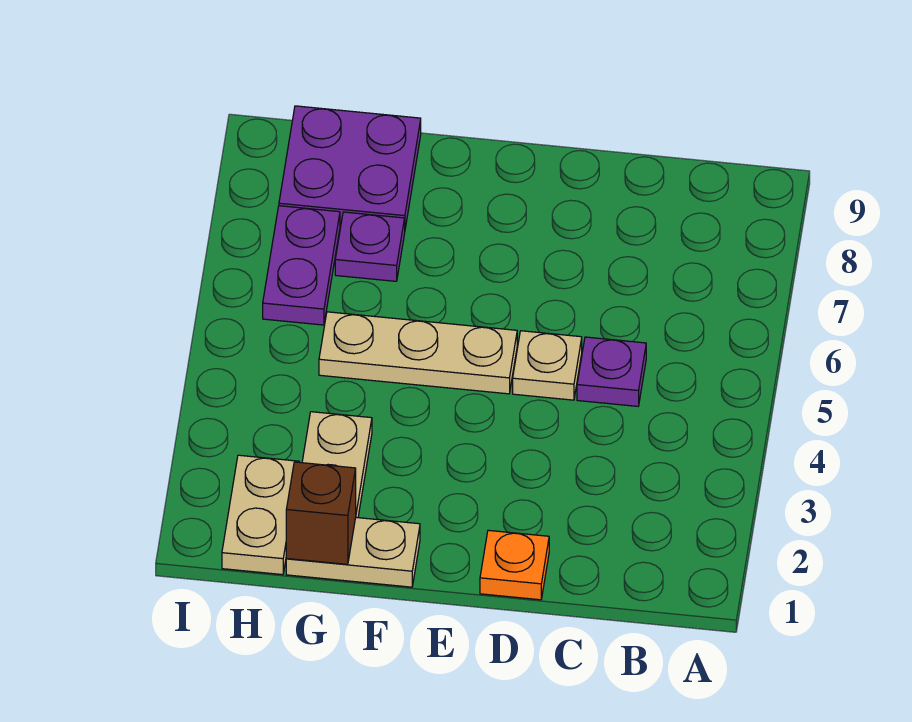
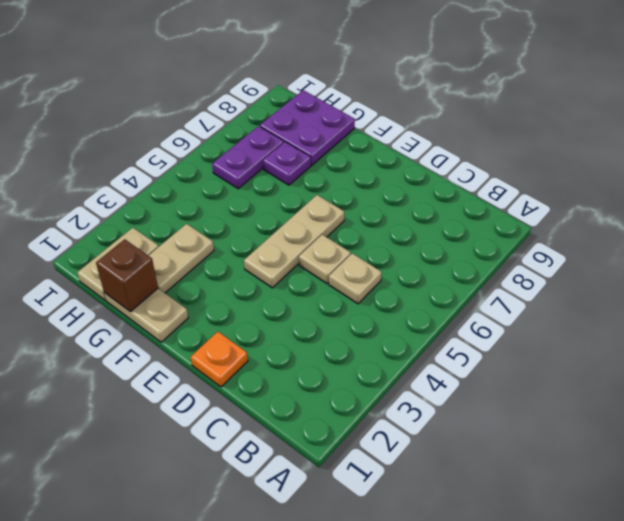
purple plate C5 level 1 -> tan plate C5 level 1
tan plate E5:G5 level 1 -> tan plate E4:E6 level 1

